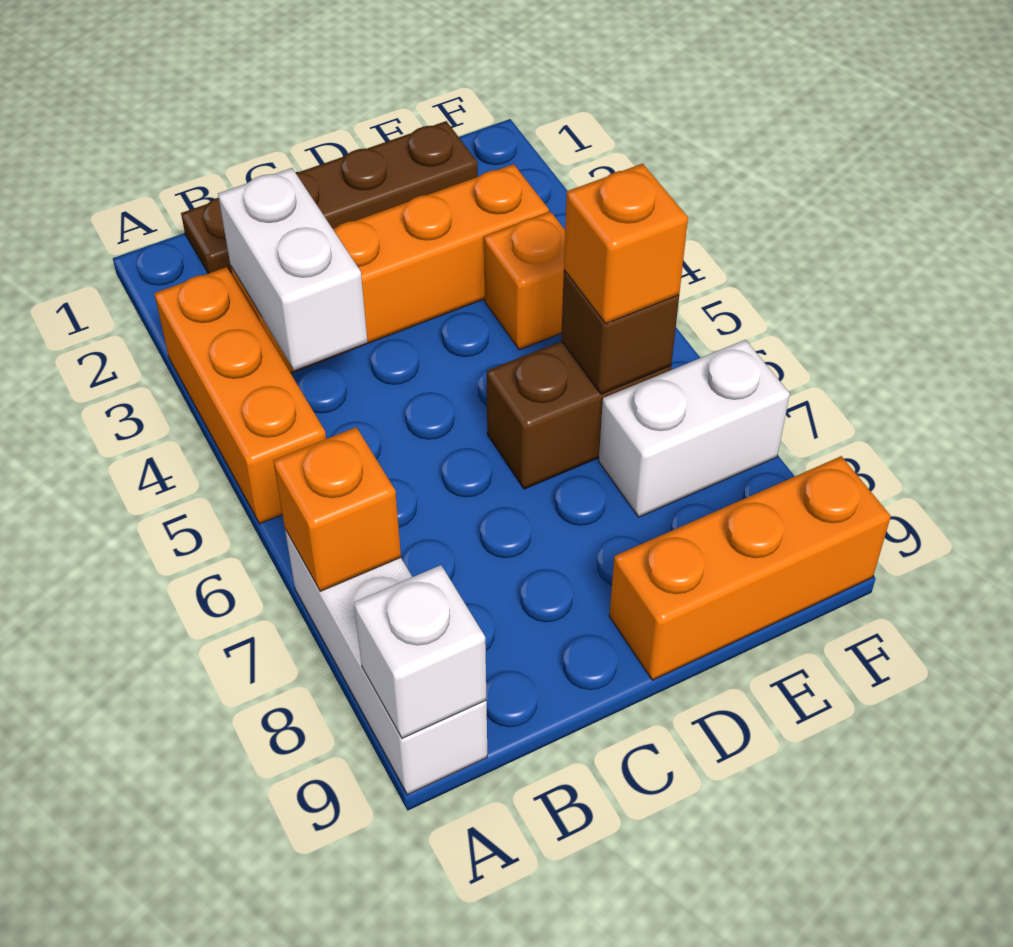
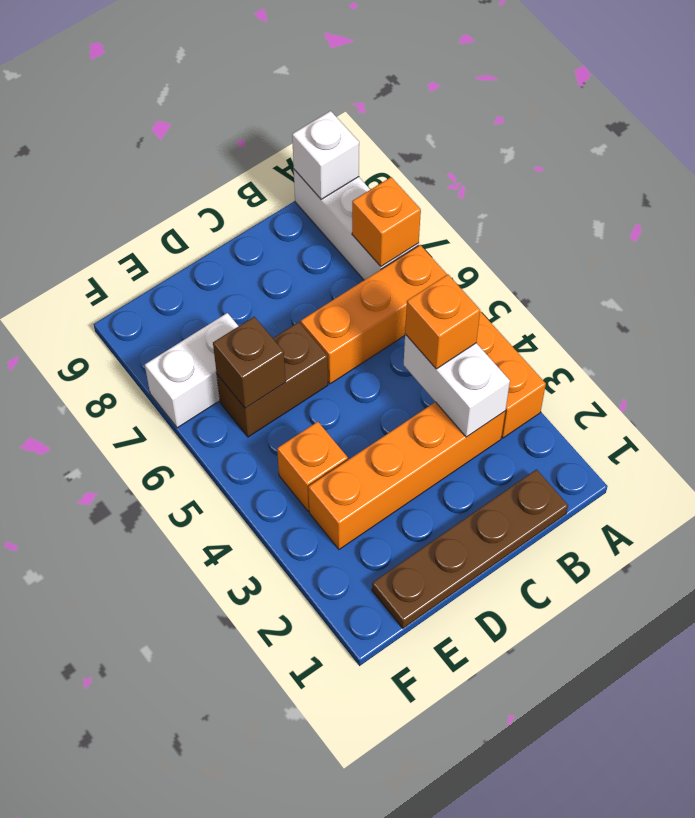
orange brick D9:F9 level 1 -> orange brick A6:C6 level 1
orange brick E6 level 3 -> orange brick B4 level 3

